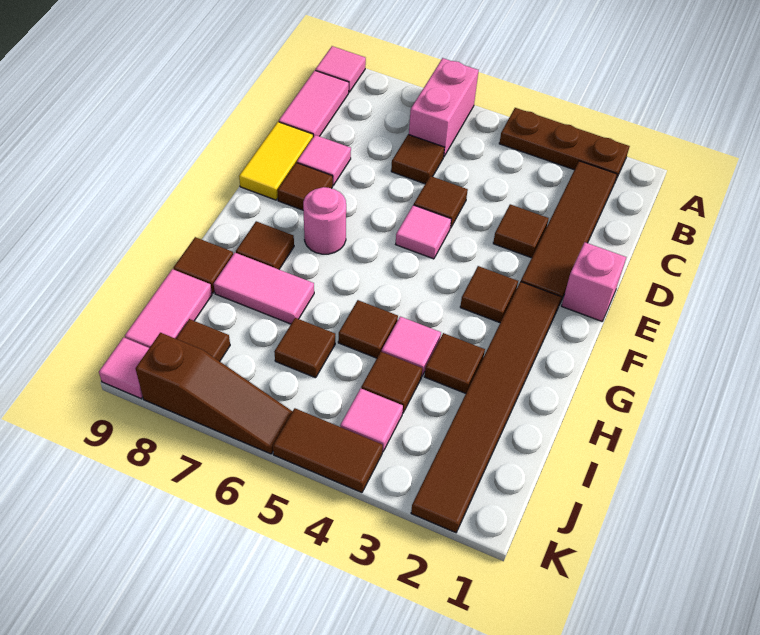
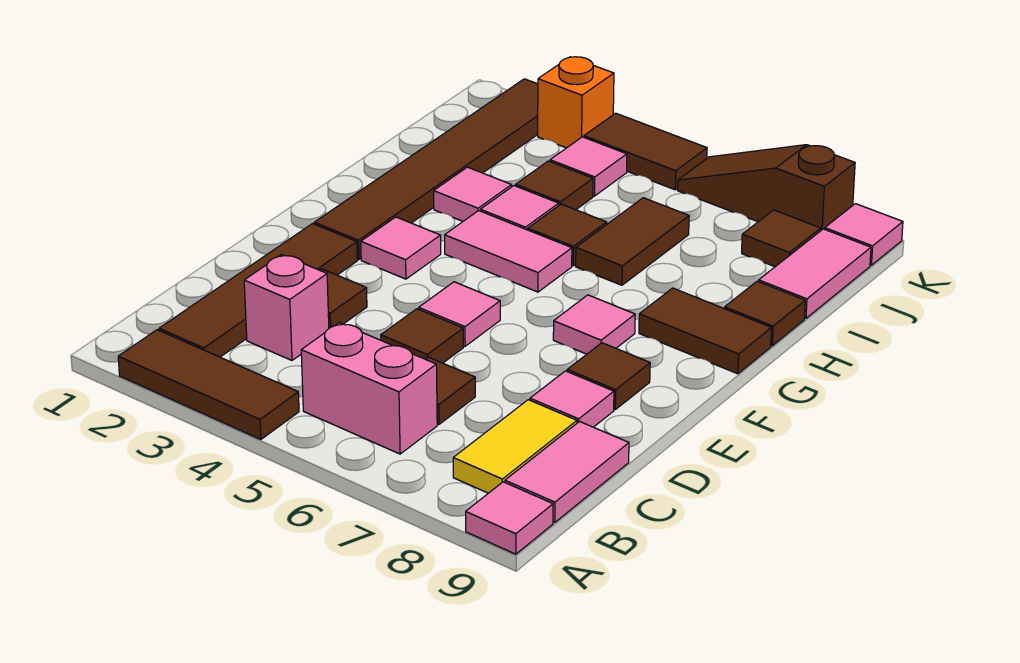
brown plate A2:A4 level 1 -> brown tile A2:A4 level 1
pink brick A6:B6 level 1 -> pink brick B5:B6 level 1
yellow tile D9:E9 level 1 -> yellow tile B8:C8 level 1
pink brick E1 level 1 -> pink brick C3 level 1
brown tile F3 level 1 -> pink tile F3 level 1
pink round brick F7 level 1 -> pink tile F7 level 1
brown tile G8 level 1 -> brown tile G8:G9 level 1
brown tile H3 level 1 -> pink tile H3 level 1
pink tile H7:H8 level 1 -> pink tile G4:G5 level 1
brown tile I6 level 1 -> brown tile H6:I6 level 1
none -> orange brick K3 level 1

